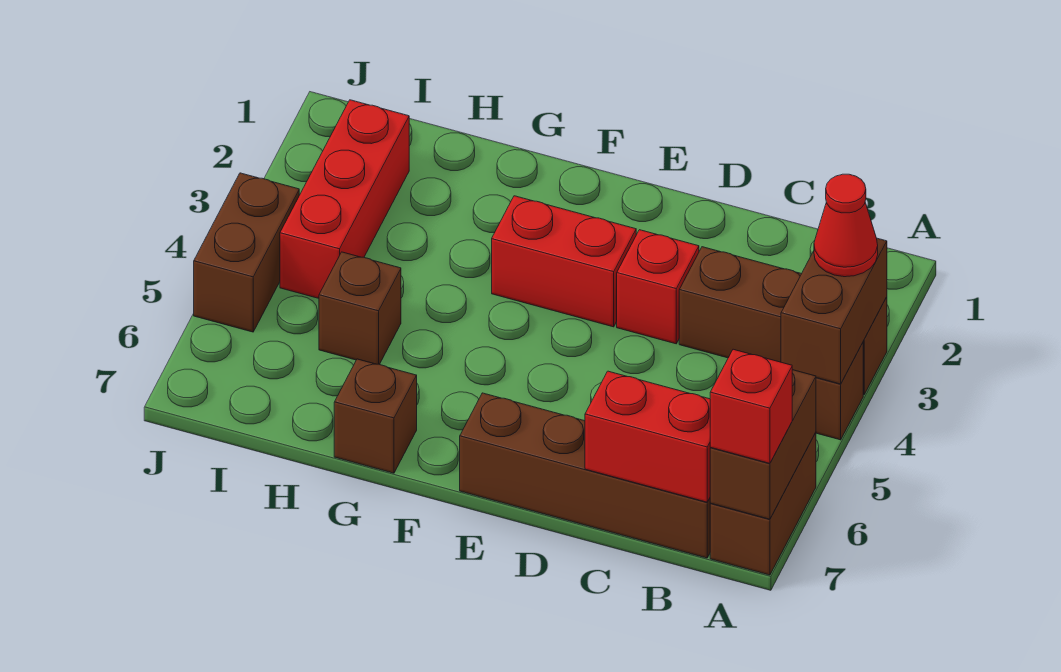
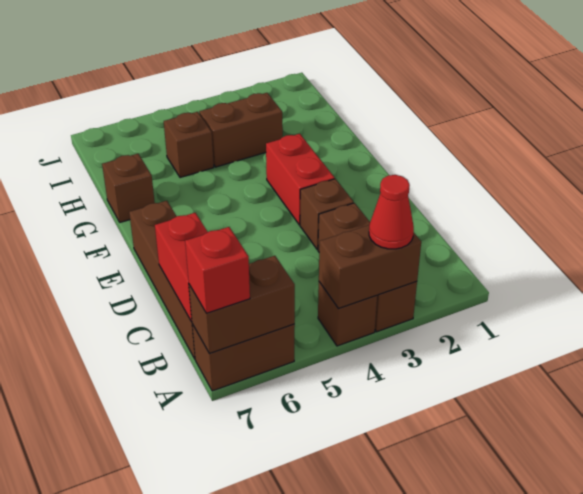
red brick D3 level 1 -> brown brick D3 level 1
red brick I2:I4 level 1 -> none
brown brick J4:J5 level 1 -> brown brick H3:H4 level 1

